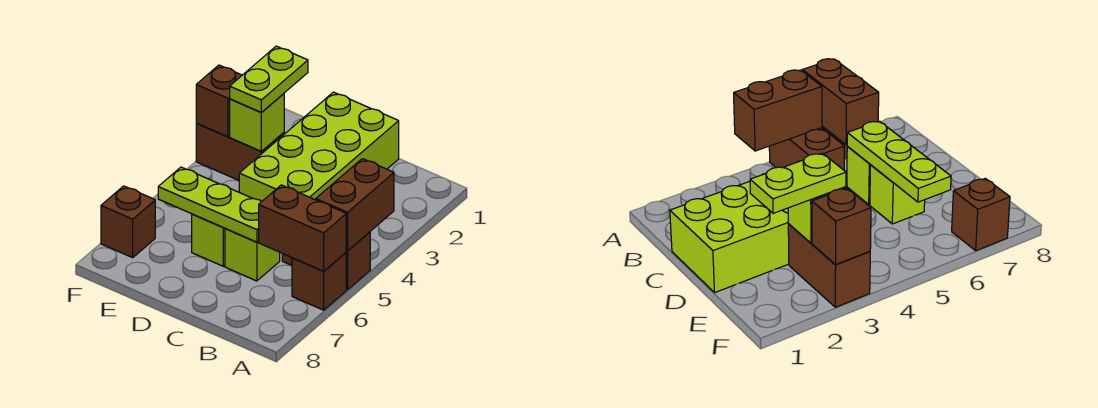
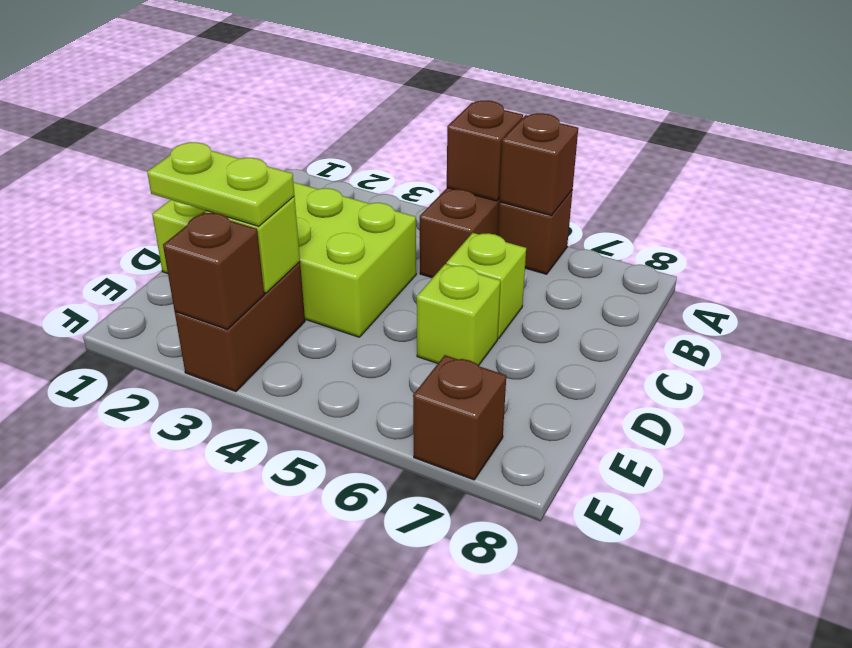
brown brick A4:A5 level 2 -> brown brick A5 level 2
brown brick A6:B6 level 2 -> brown brick A6 level 2
lime plate C6:E6 level 2 -> none

